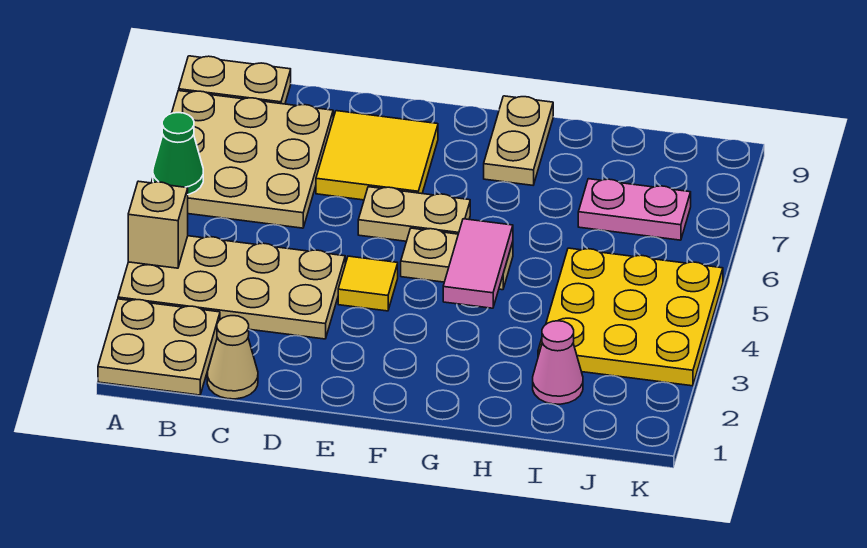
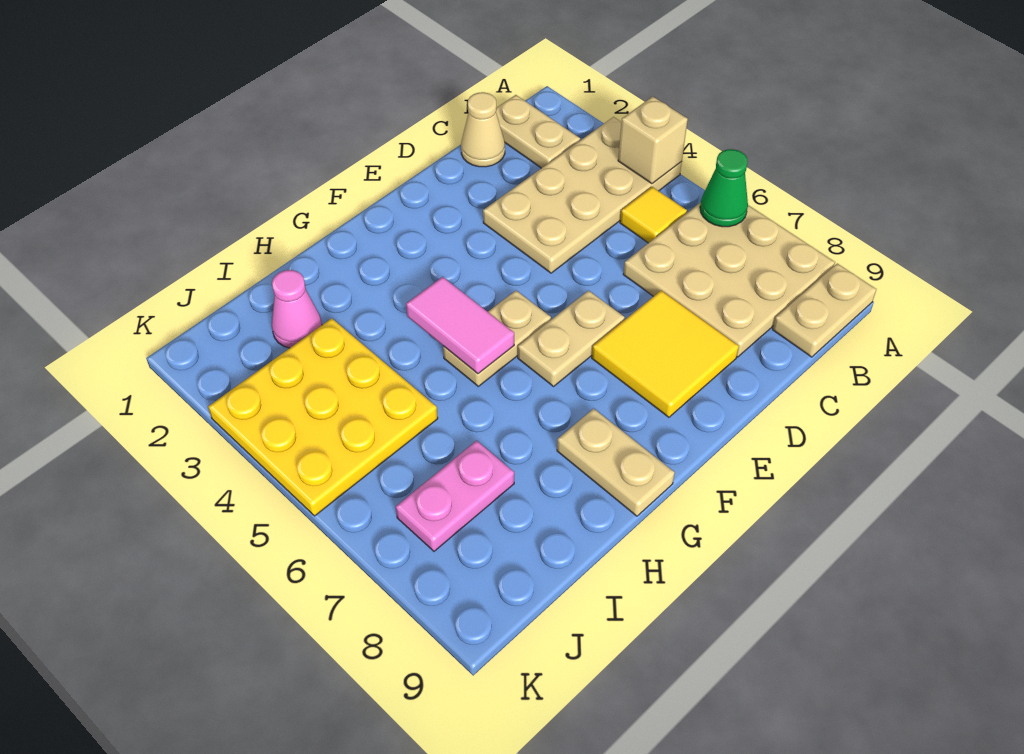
tan plate A1:B2 level 1 -> tan plate B1:B2 level 1
yellow tile E4 level 1 -> yellow tile B5 level 1

